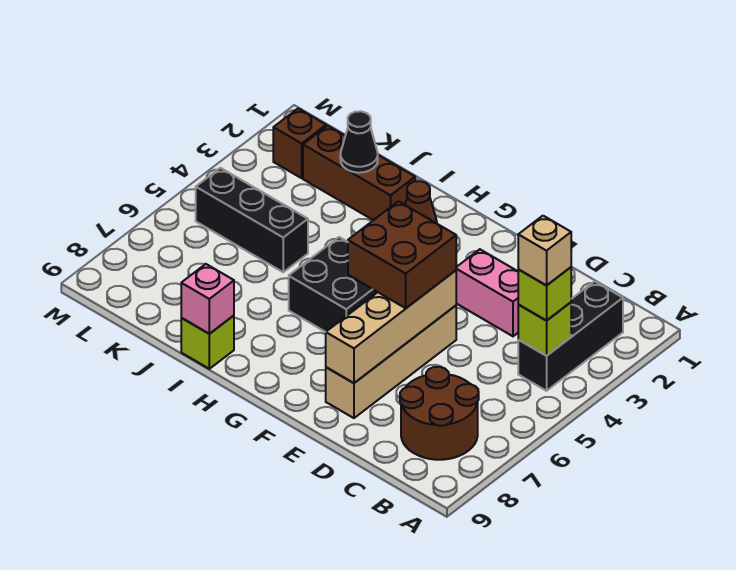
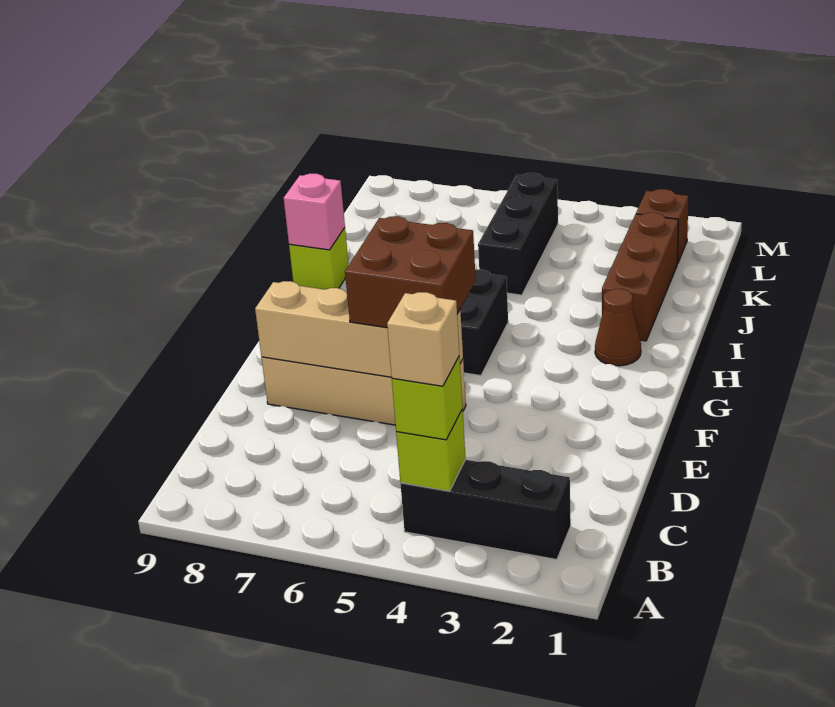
brown round brick B7:C8 level 1 -> none
pink brick D3:E3 level 1 -> none
black cone J2 level 2 -> none

